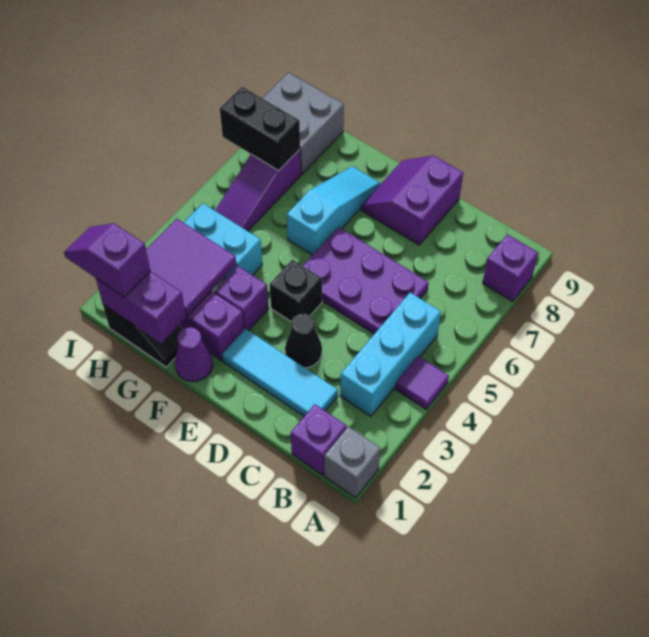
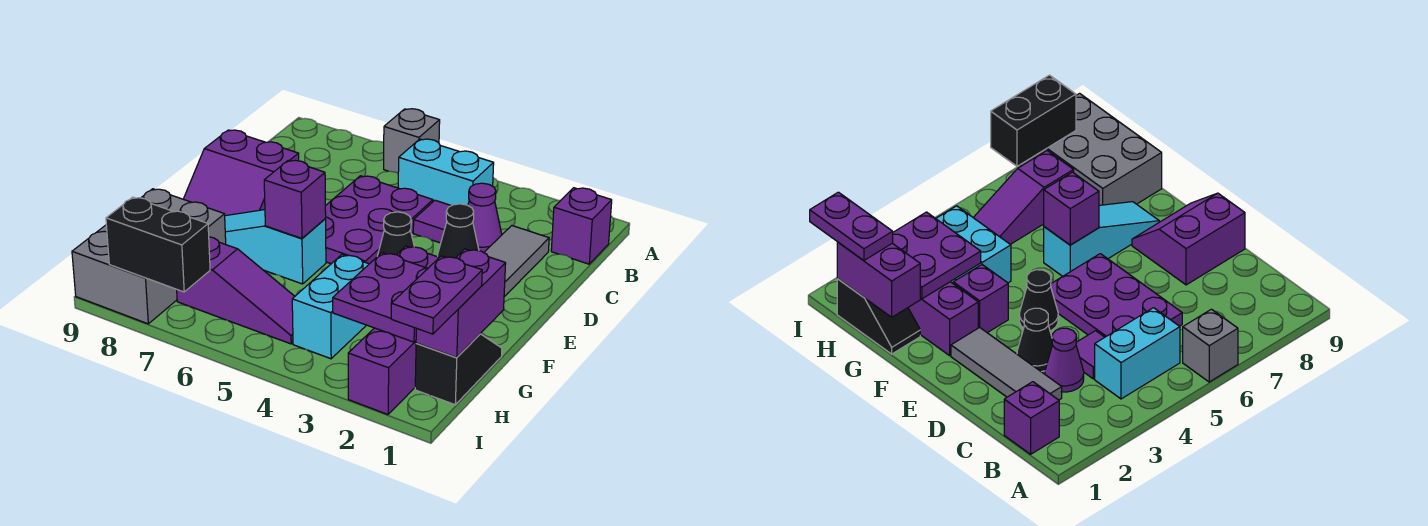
grey brick A1 level 1 -> grey brick A6 level 1
purple tile A4 level 1 -> purple tile C4 level 1
purple brick A8 level 1 -> purple brick F6 level 2
cyan brick B3:B5 level 1 -> cyan brick B4:B5 level 1
cyan tile C2:E2 level 1 -> grey tile C2:E2 level 1
black brick E4 level 1 -> black cone E4 level 1
purple cone F1 level 1 -> purple cone C3 level 1
purple tile G2:H3 level 2 -> purple plate G2:H3 level 2
purple slope H1:I1 level 3 top H -> purple plate H1:I1 level 3
black brick H7:I7 level 2 -> black brick I7:I8 level 2
grey brick H8:I9 level 1 -> grey brick G8:I9 level 1

